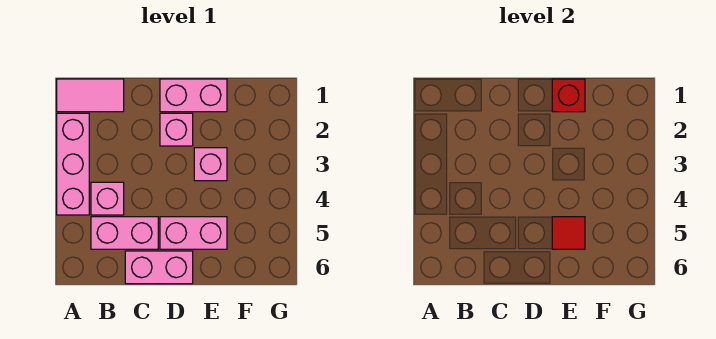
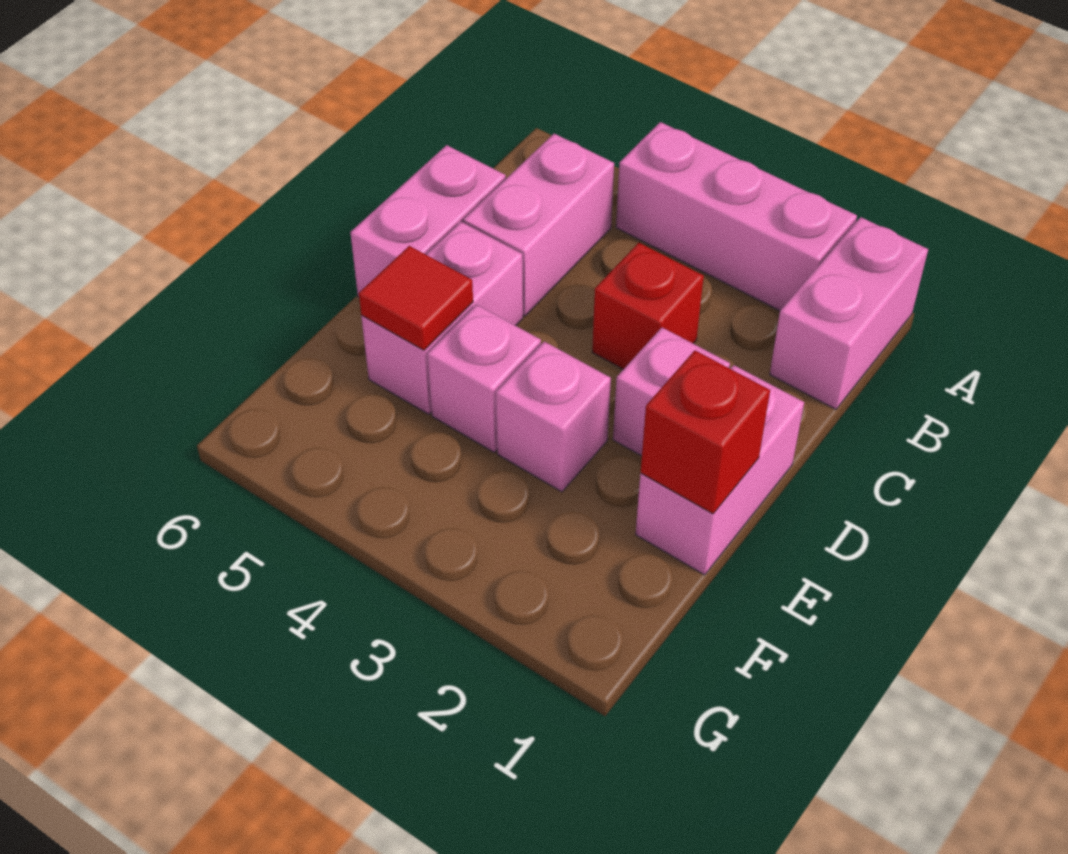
pink tile A1:B1 level 1 -> pink brick A1:B1 level 1
pink brick B4 level 1 -> pink brick E4 level 1
none -> red brick C3 level 1

